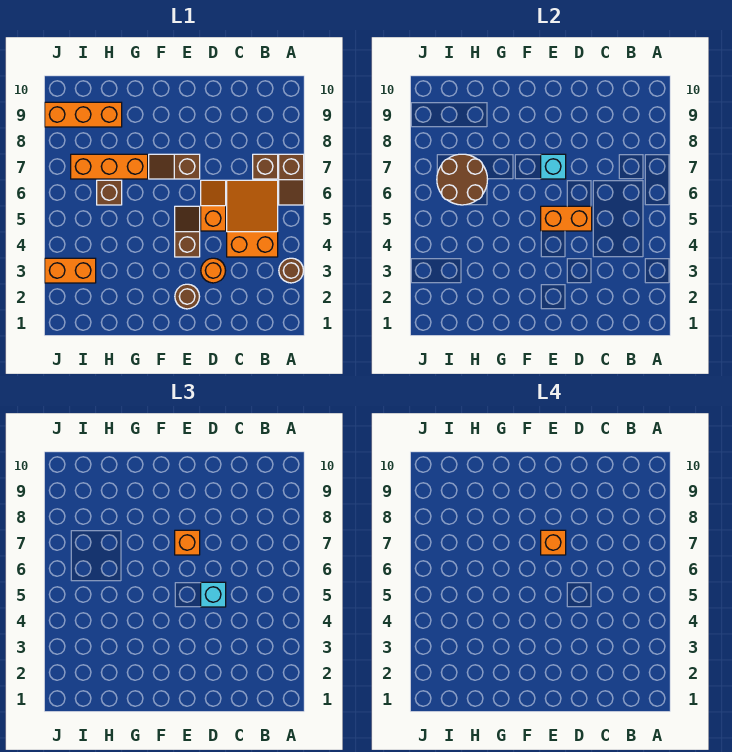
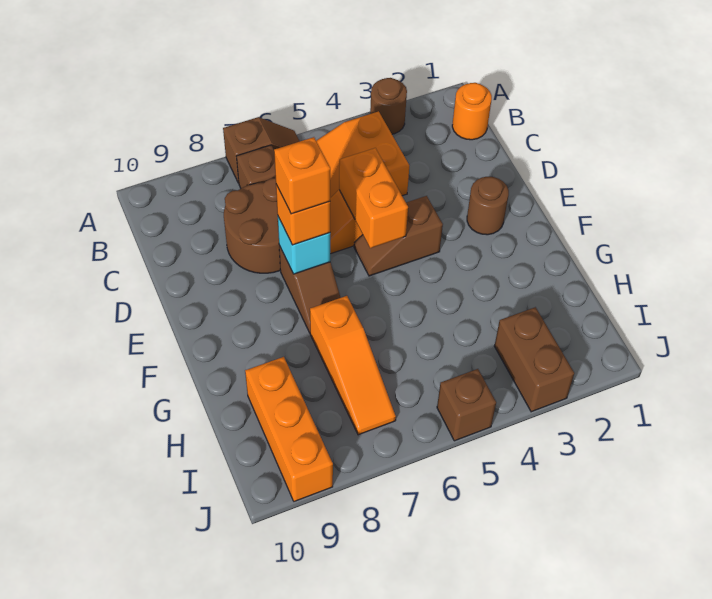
orange round brick D3 level 1 -> orange round brick B1 level 1
cyan brick D5 level 3 -> none
orange brick G7:I7 level 1 -> orange slope G7:I7 level 1 top G
brown brick H6 level 1 -> brown brick J5 level 1
brown round brick H6:I7 level 2 -> brown round brick C7:D8 level 1
orange brick I3:J3 level 1 -> brown brick I3:J3 level 1

